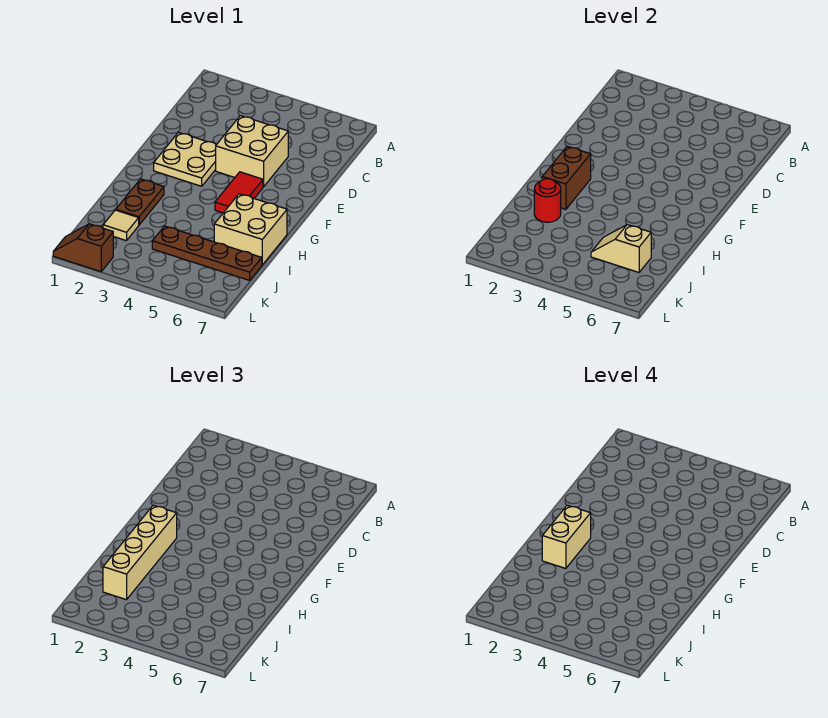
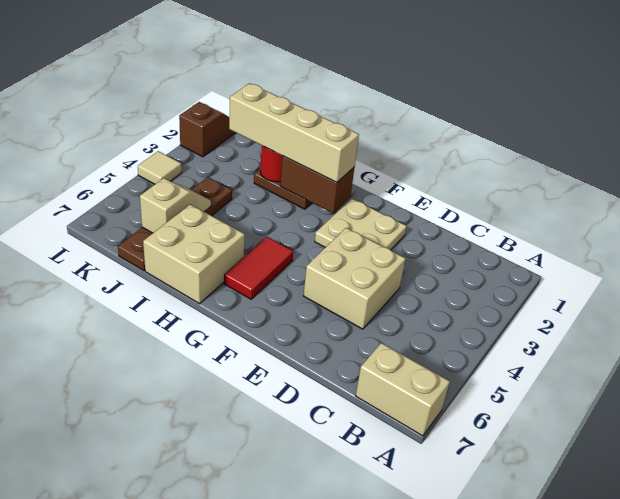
red tile F5:G5 level 1 -> red tile G5:G6 level 1
tan brick G2:H2 level 4 -> tan brick A7:B7 level 1
tan tile J2 level 1 -> tan tile L4 level 1

